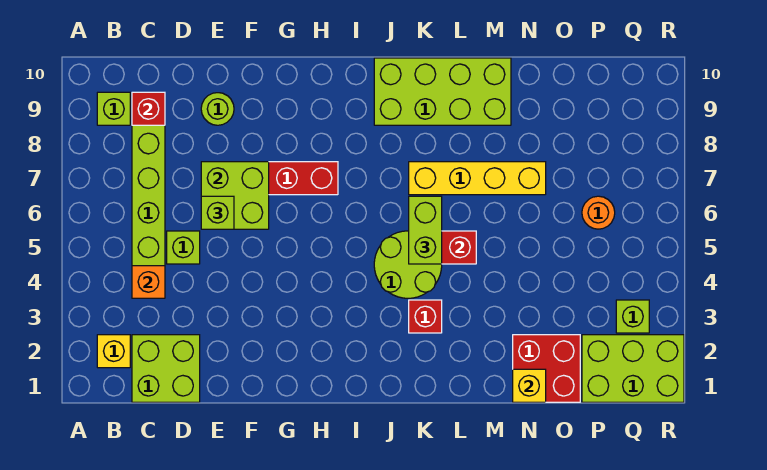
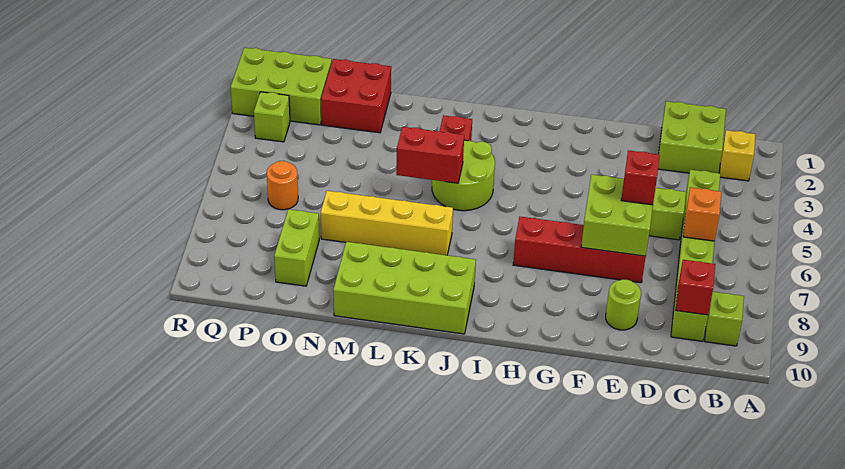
orange brick C4 level 2 -> orange brick C6 level 2
lime brick E6 level 3 -> red brick E6 level 3
lime brick K5:K6 level 3 -> lime brick O8:O9 level 1
yellow brick N1 level 2 -> none

